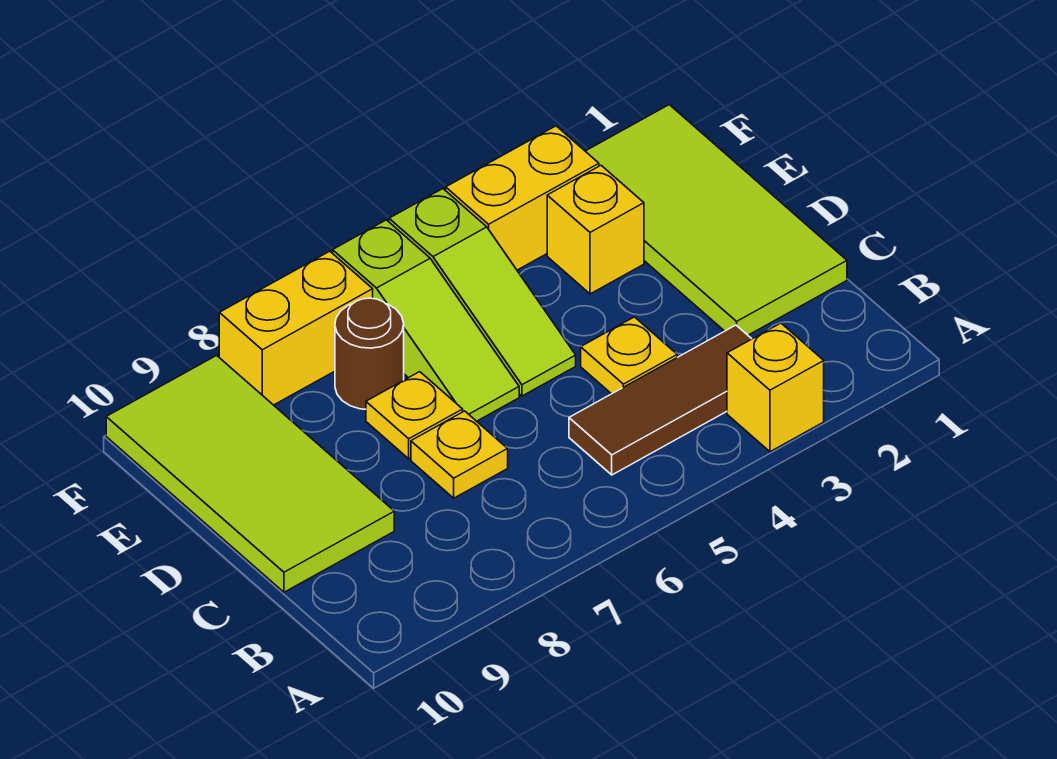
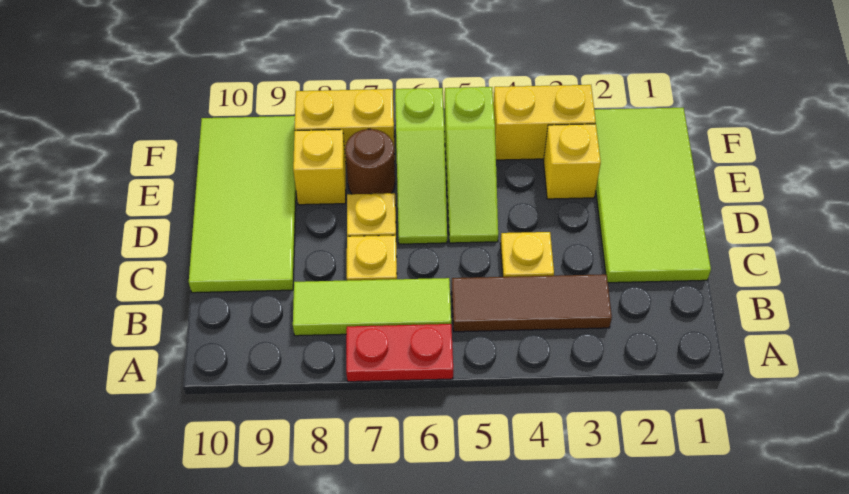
yellow brick A3 level 1 -> yellow brick E8 level 1
none -> red plate A6:A7 level 1
none -> lime tile B6:B8 level 1

